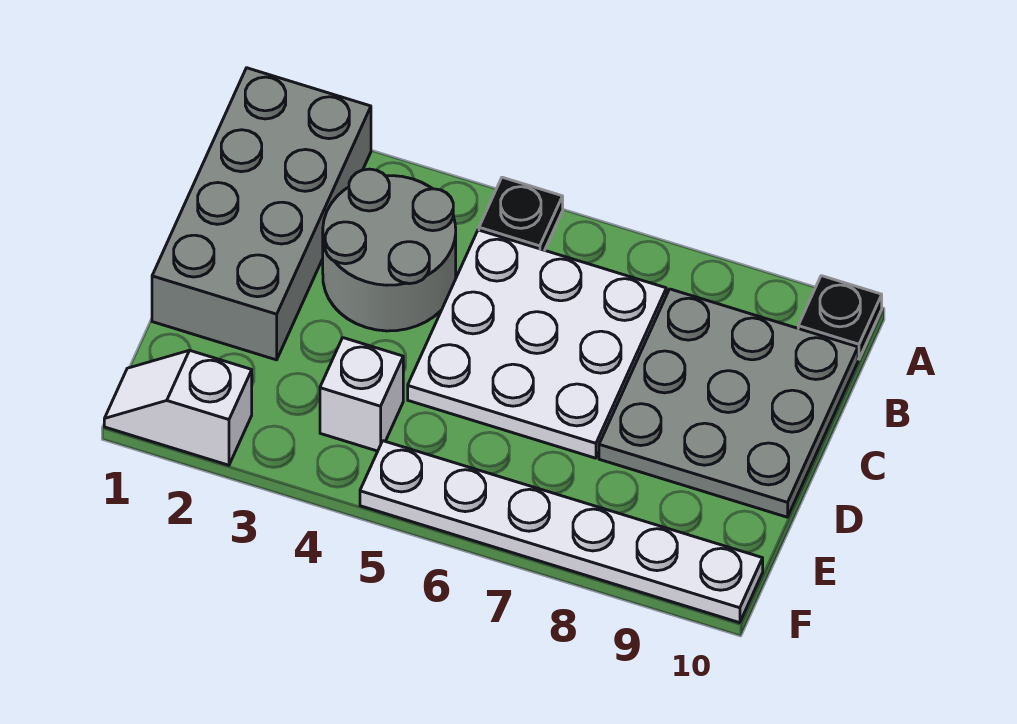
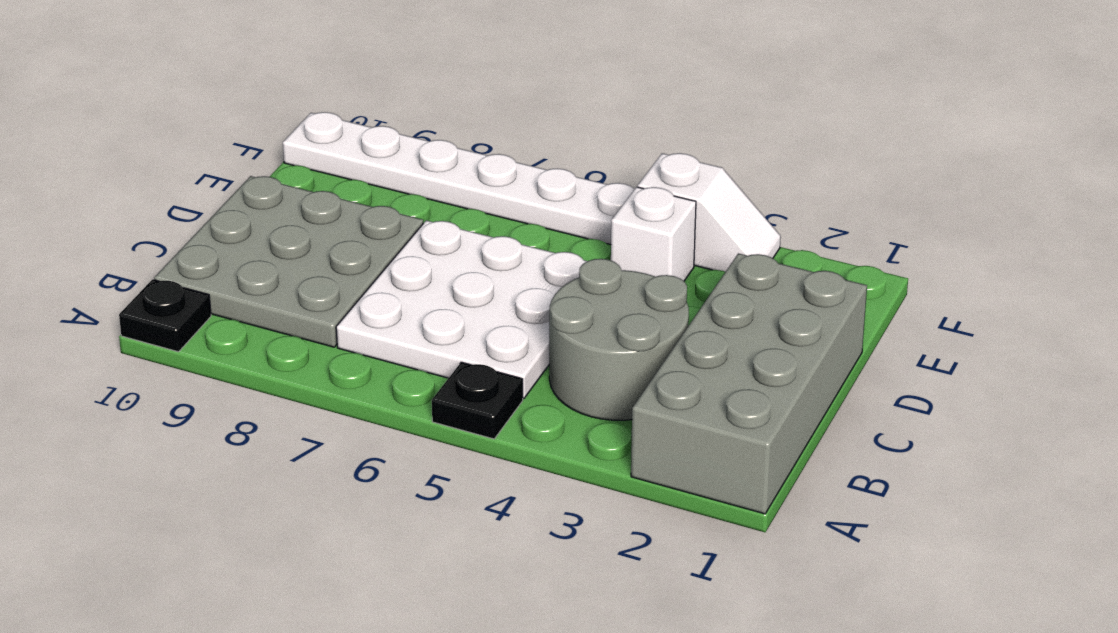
white slope F1:F2 level 1 top 2 -> white slope F3:F4 level 1 top 4

